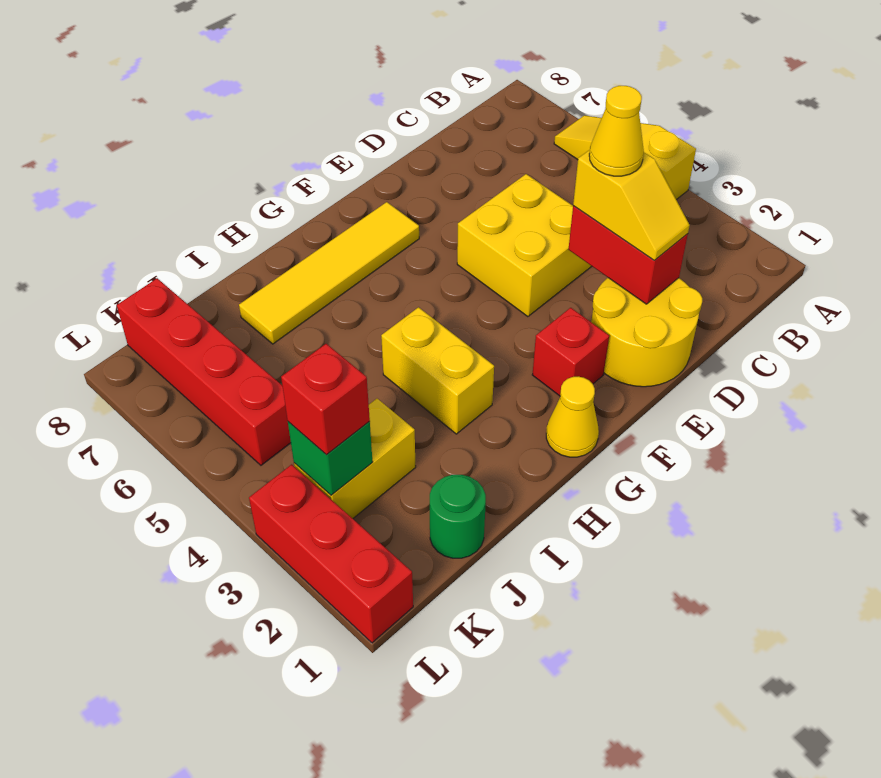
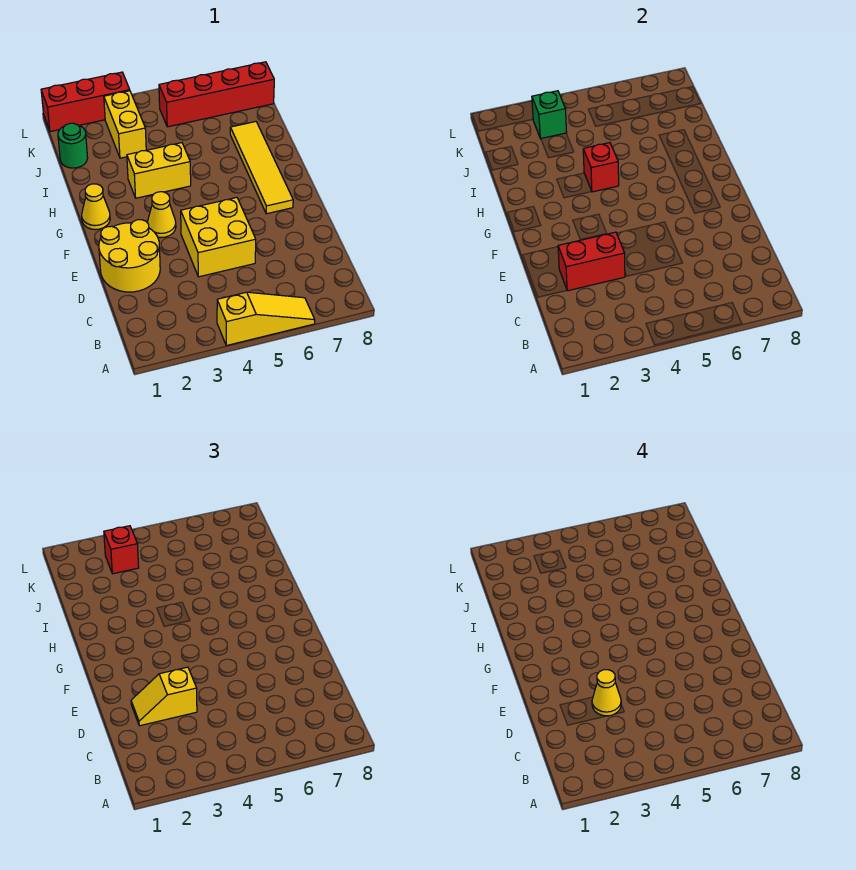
red brick F2 level 1 -> red brick H4 level 2
none -> yellow cone F3 level 1

